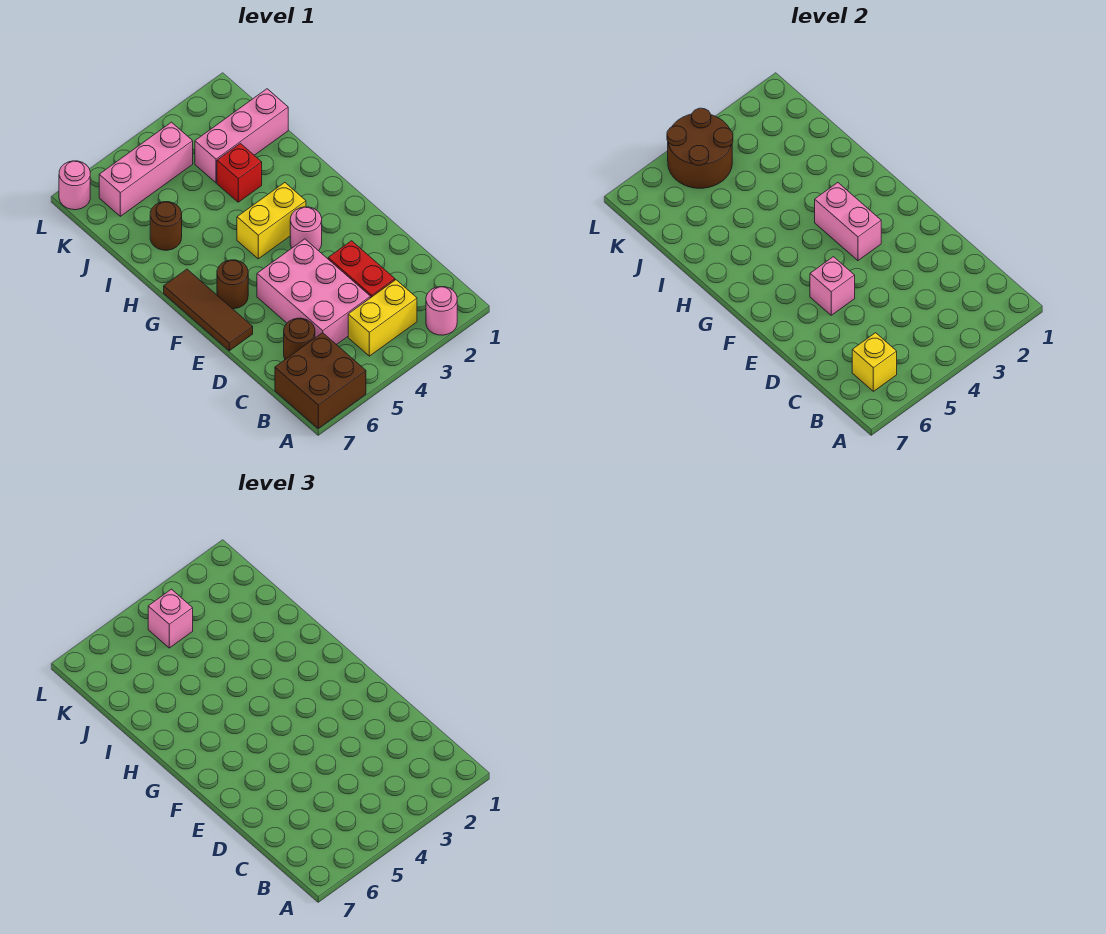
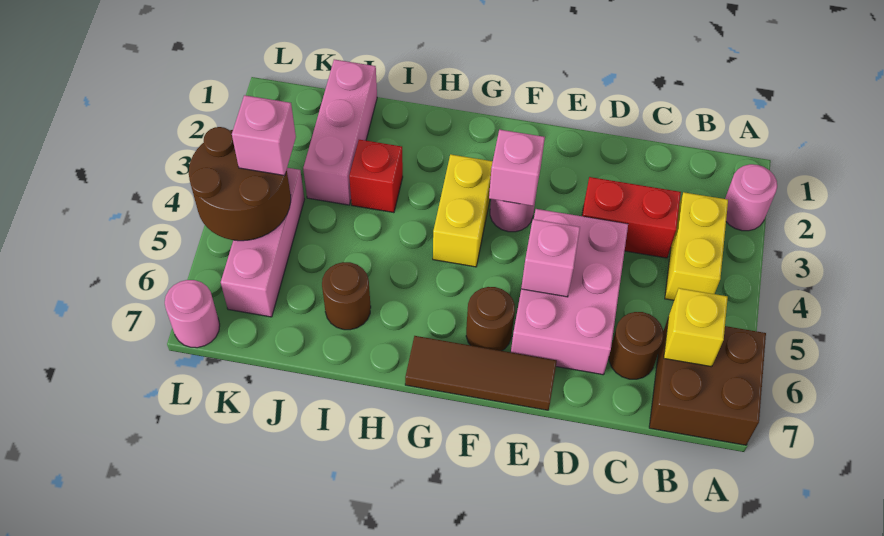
pink brick C4:E5 level 1 -> pink brick D4:E6 level 1
pink brick F3:G3 level 2 -> pink brick F3 level 2

